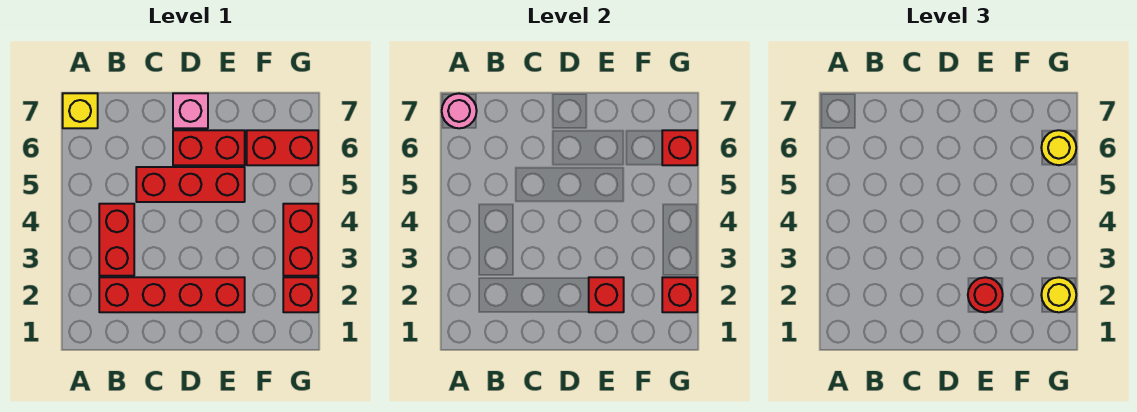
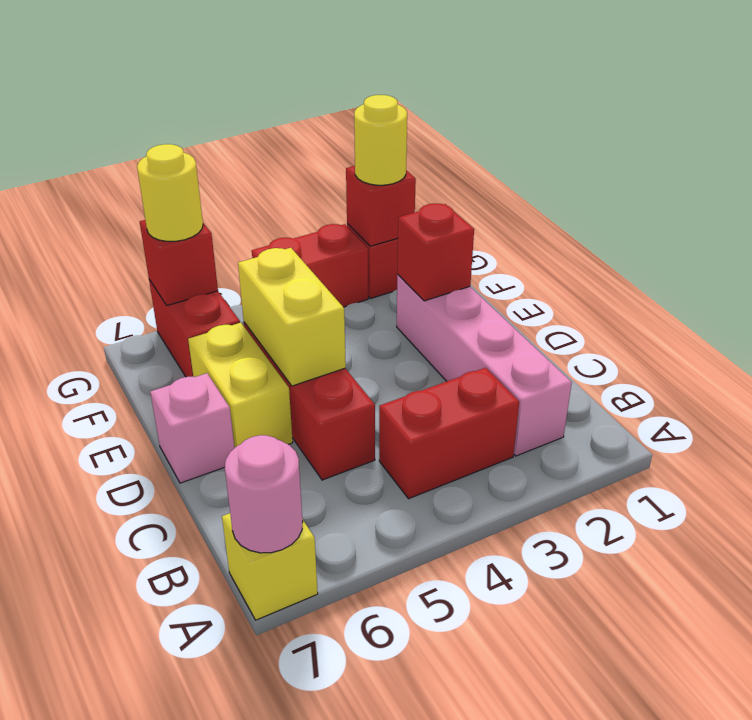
red brick B2:E2 level 1 -> pink brick B2:E2 level 1
none -> yellow brick D5:E5 level 2
red brick D6:E6 level 1 -> yellow brick D6:E6 level 1
red round brick E2 level 3 -> none

